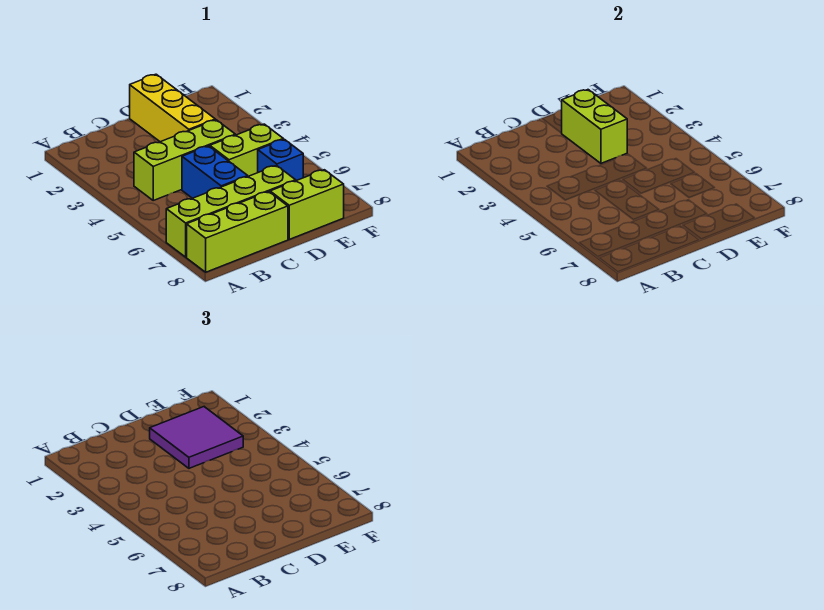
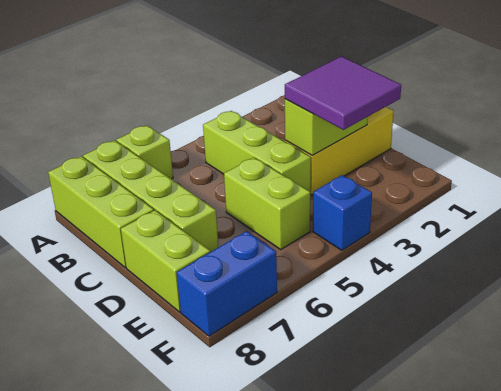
none -> lime brick A6 level 1
blue brick C5:C6 level 1 -> blue brick F7:F8 level 1
blue brick E6 level 1 -> blue brick F4 level 1

